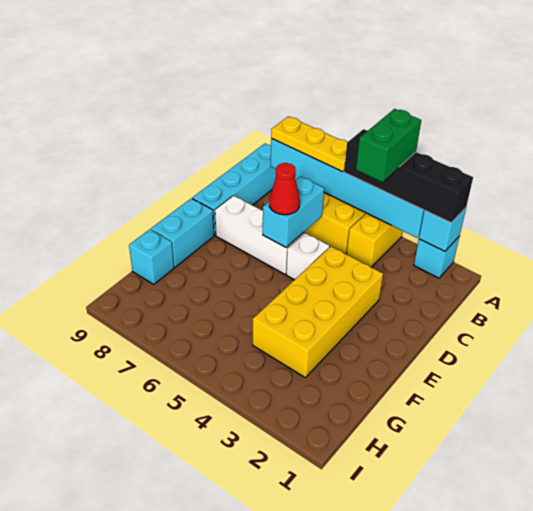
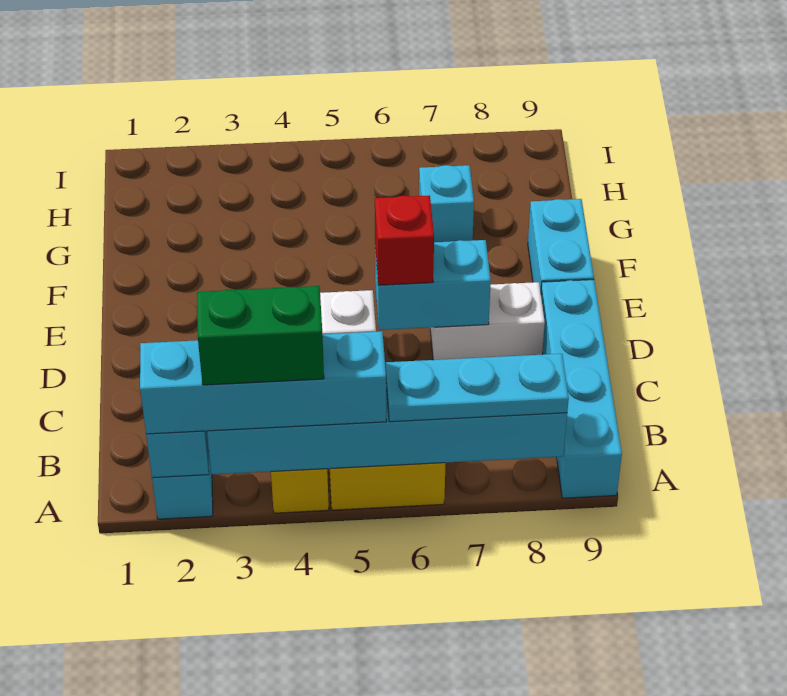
black brick A2:A5 level 3 -> cyan brick A2:A5 level 3
green brick A4:B4 level 4 -> green brick A3:A4 level 4
yellow plate A6:A8 level 3 -> cyan plate A6:A8 level 3
cyan brick C6:D6 level 2 -> cyan brick D6:D7 level 2
yellow brick D3:G4 level 1 -> none
white brick D6:D8 level 1 -> white brick D7:D8 level 1
red cone D6 level 3 -> red brick D6 level 3
cyan brick G9 level 1 -> cyan brick G7 level 1

